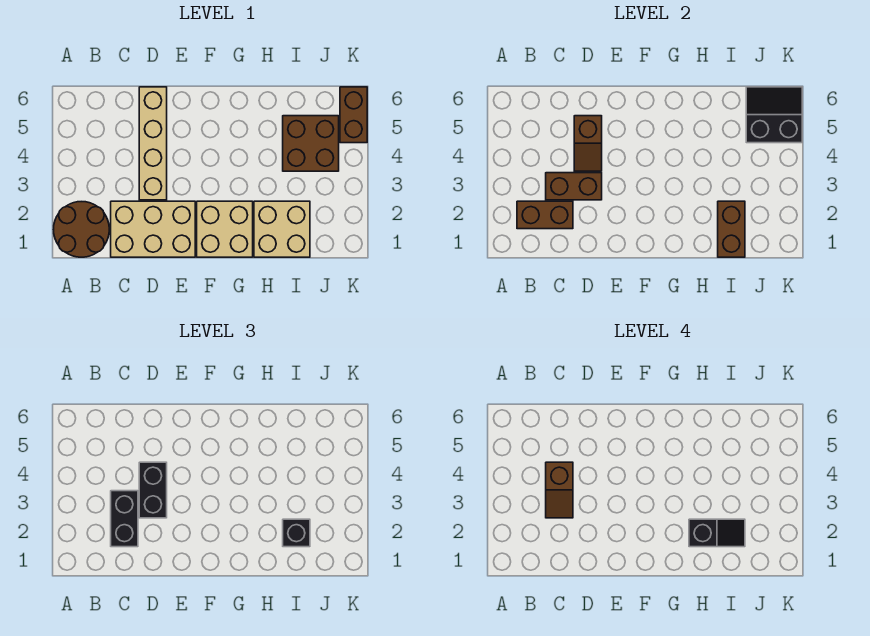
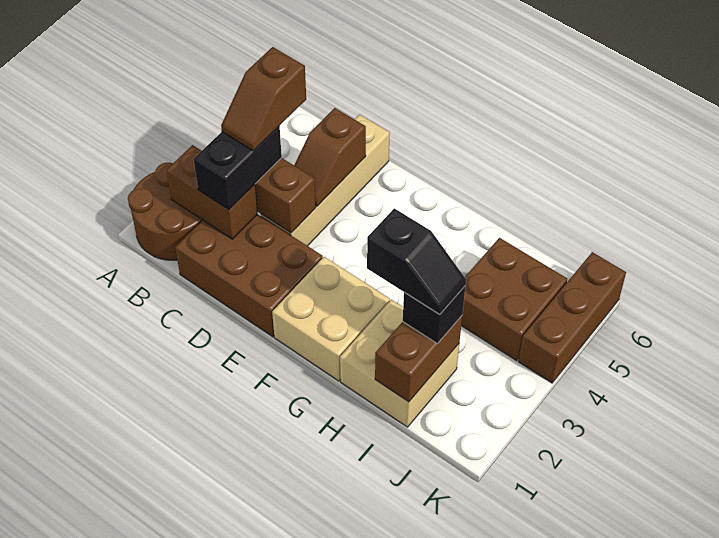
tan brick C1:E2 level 1 -> brown brick C1:E2 level 1
black brick D3:D4 level 3 -> none
black slope J5:K6 level 2 top 5 -> none
brown brick K5:K6 level 1 -> brown brick K4:K6 level 1

